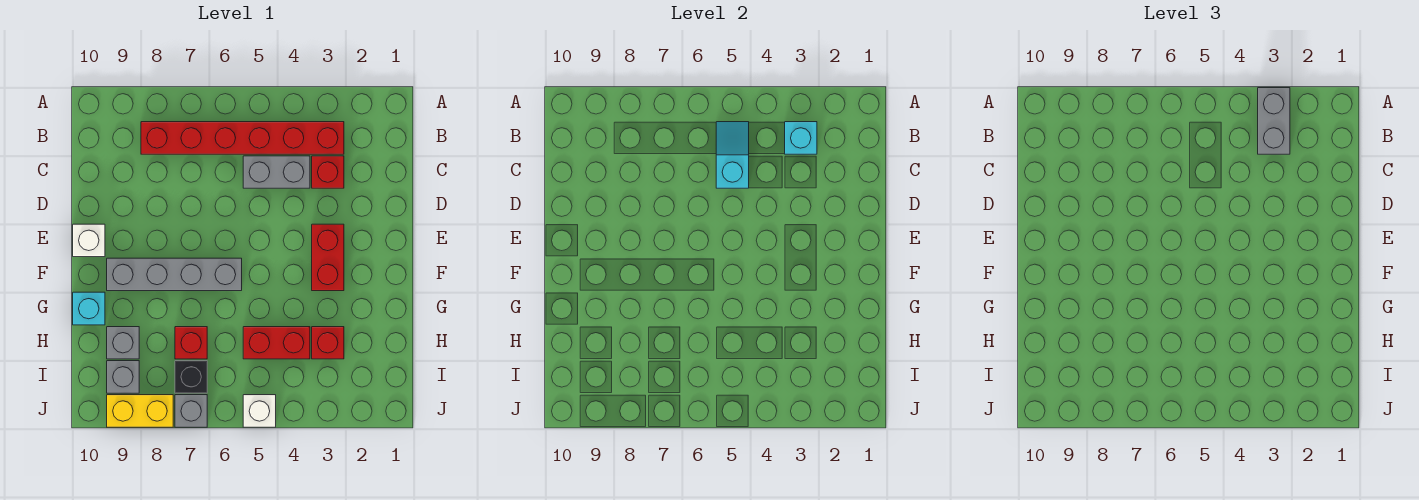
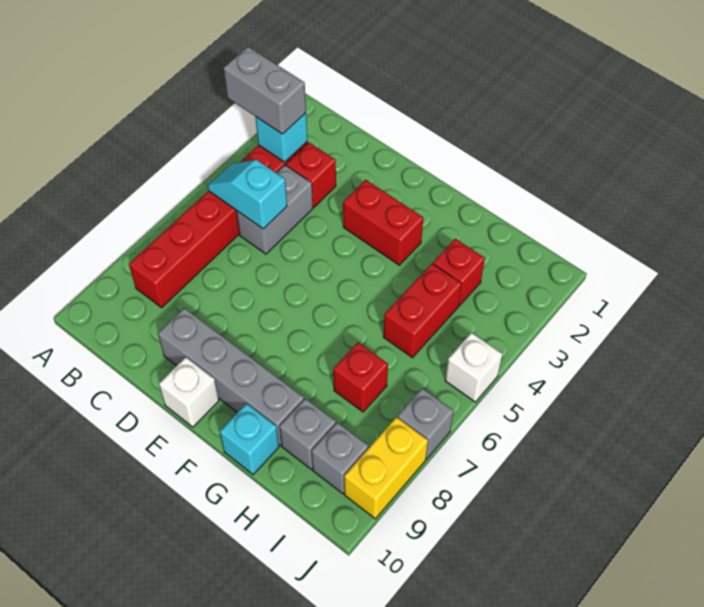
grey brick F6:F9 level 1 -> grey brick D9:G9 level 1
black brick I7 level 1 -> none

